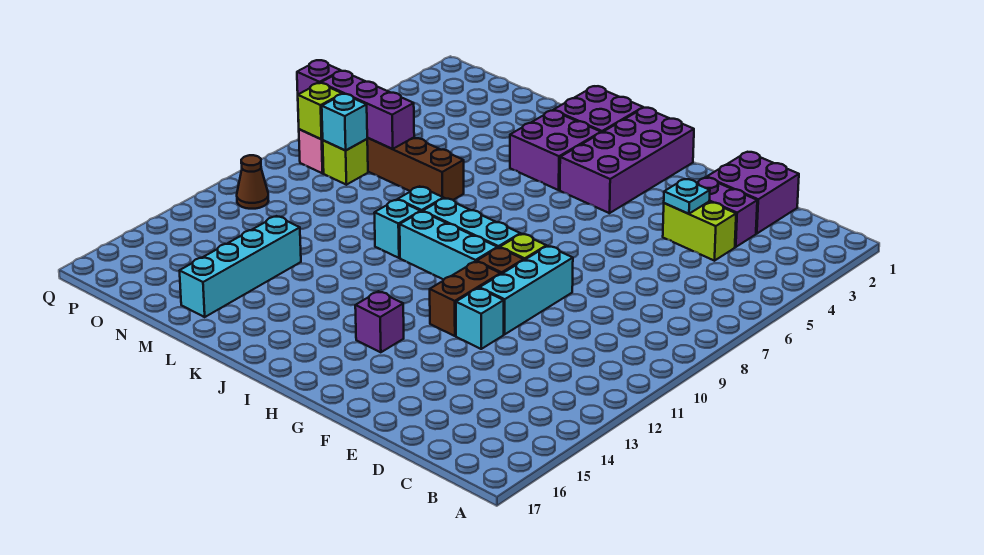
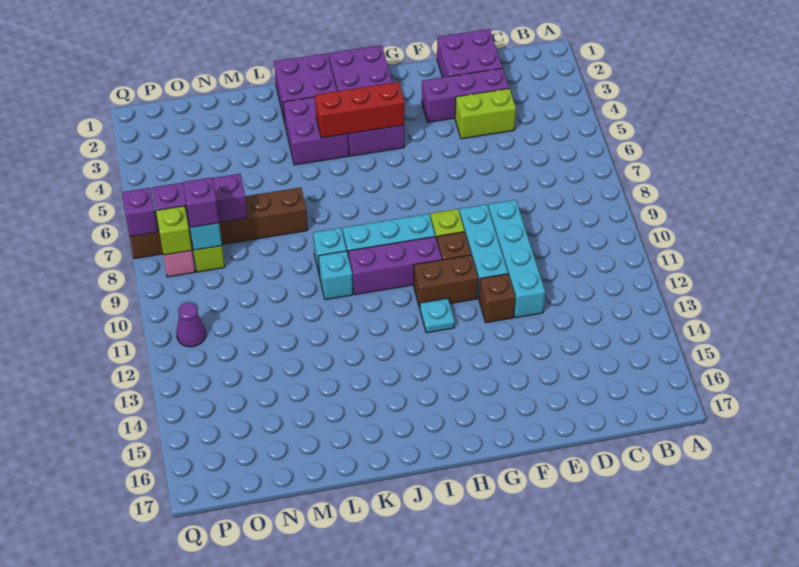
purple brick D3:E3 level 1 -> purple brick D3:F3 level 1
cyan plate E4 level 2 -> cyan plate H12 level 1
cyan brick F12 level 1 -> brown brick F12 level 1
brown brick G11:G12 level 1 -> brown brick G11:H11 level 1
none -> red brick H4:J4 level 2
cyan brick H10:J10 level 1 -> purple brick H10:J10 level 1
purple brick H14 level 1 -> purple brick O8 level 3
cyan brick M13:M16 level 1 -> cyan brick E9:E12 level 1
brown cone P11 level 1 -> purple cone P11 level 1

